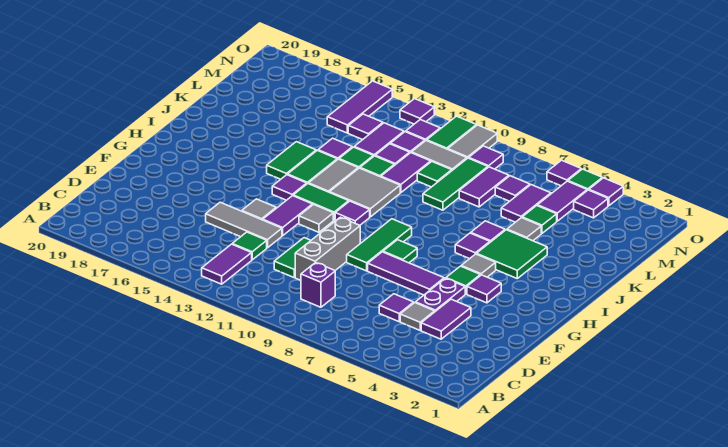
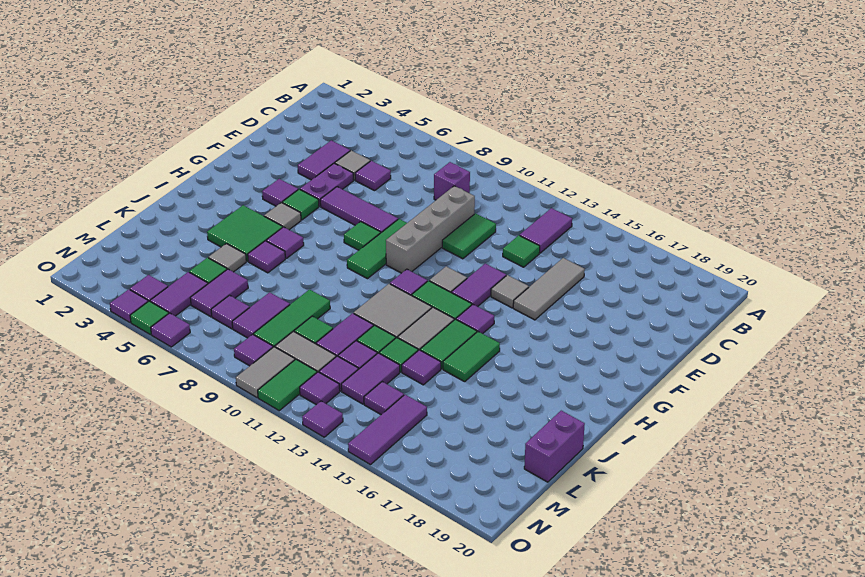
grey brick D10:F10 level 1 -> grey brick D10:G10 level 1
grey tile E13:E15 level 1 -> grey tile D15:F15 level 1
none -> purple brick K20:L20 level 1

